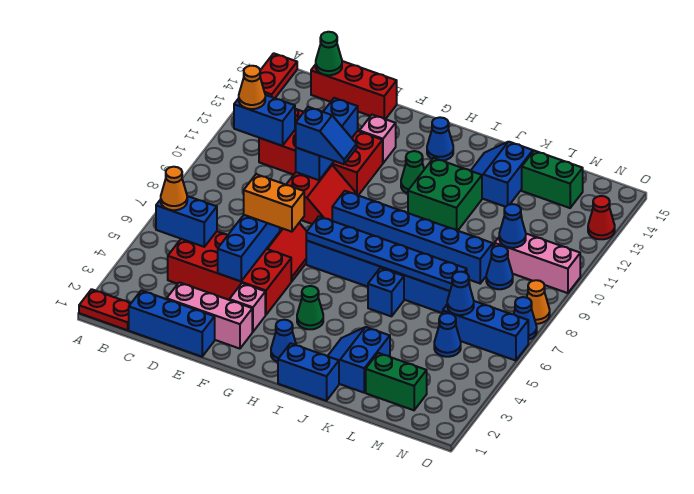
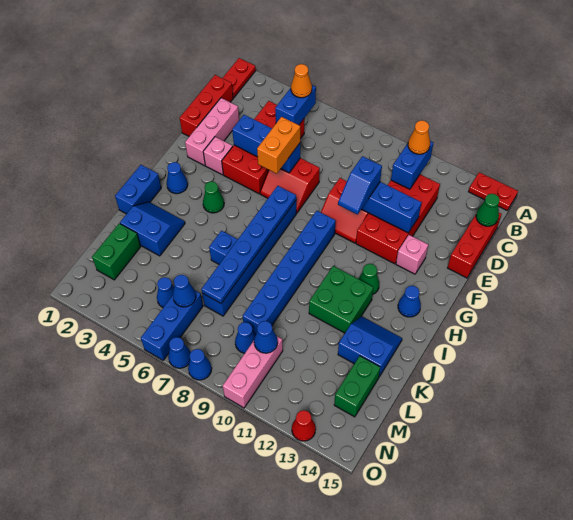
blue brick C1:E1 level 1 -> red brick C1:E1 level 1
orange cone O8 level 1 -> blue cone O8 level 1

